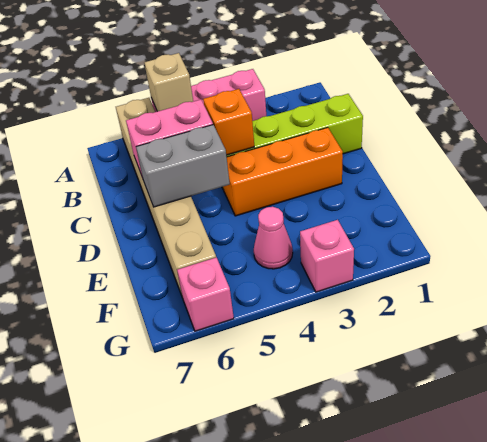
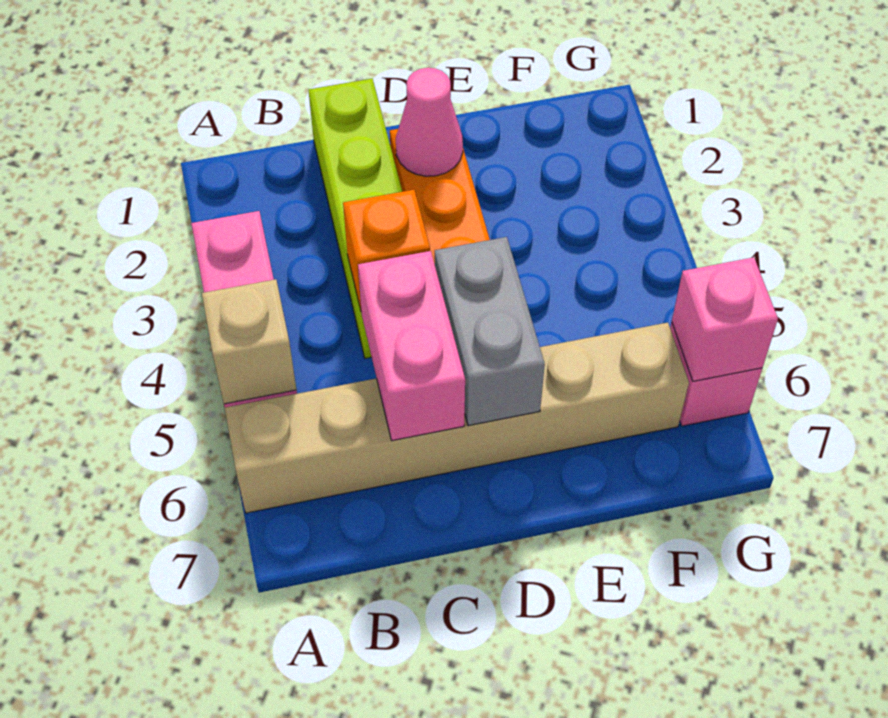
pink cone F4 level 1 -> pink cone D2 level 2
pink brick G3 level 1 -> pink brick G6 level 2

